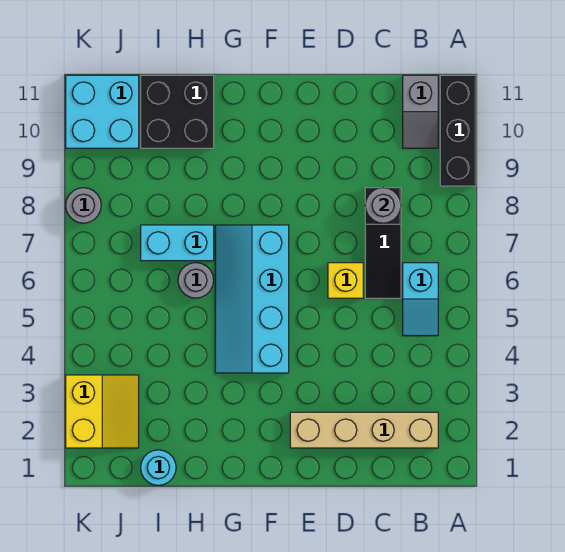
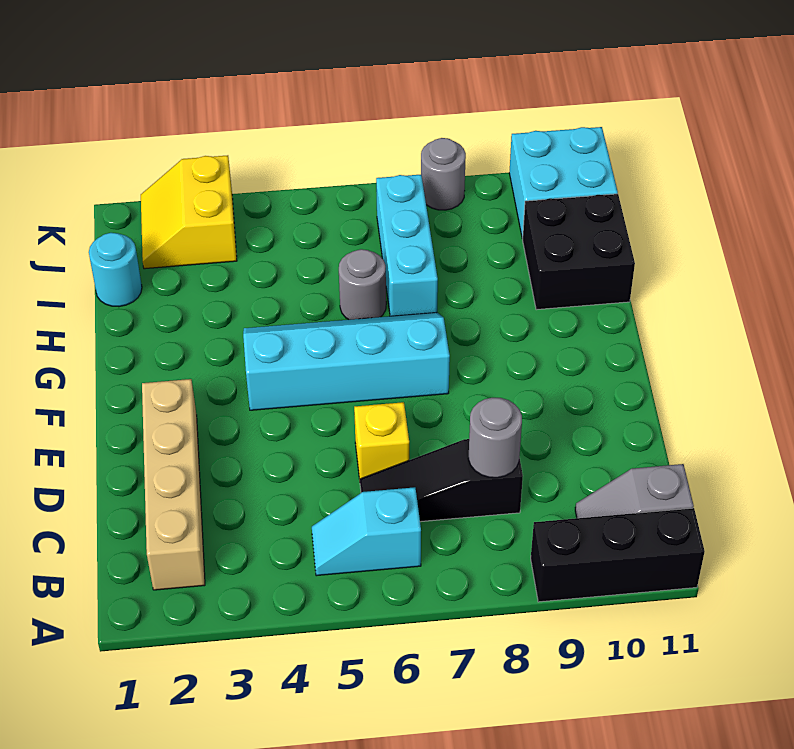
cyan brick H7:I7 level 1 -> cyan brick H7:J7 level 1
yellow slope J2:K3 level 1 top K -> yellow slope J2:K3 level 1 top 3

